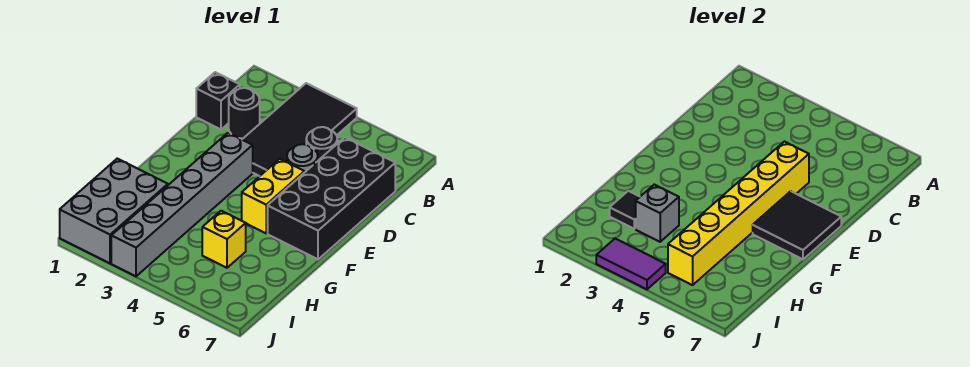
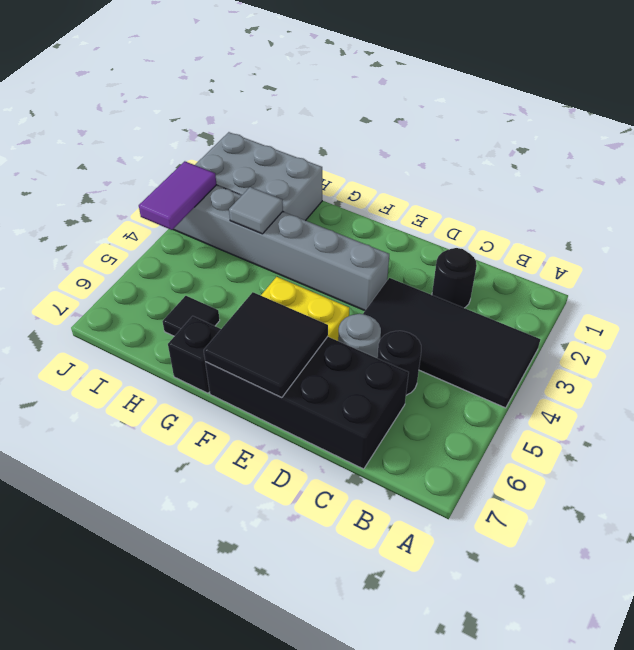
black brick C1 level 1 -> black brick G7 level 1
yellow brick D5:I5 level 2 -> none
black tile H2 level 2 -> black tile H6 level 1
grey brick H3 level 2 -> grey tile H3 level 2
yellow brick H5 level 1 -> none

